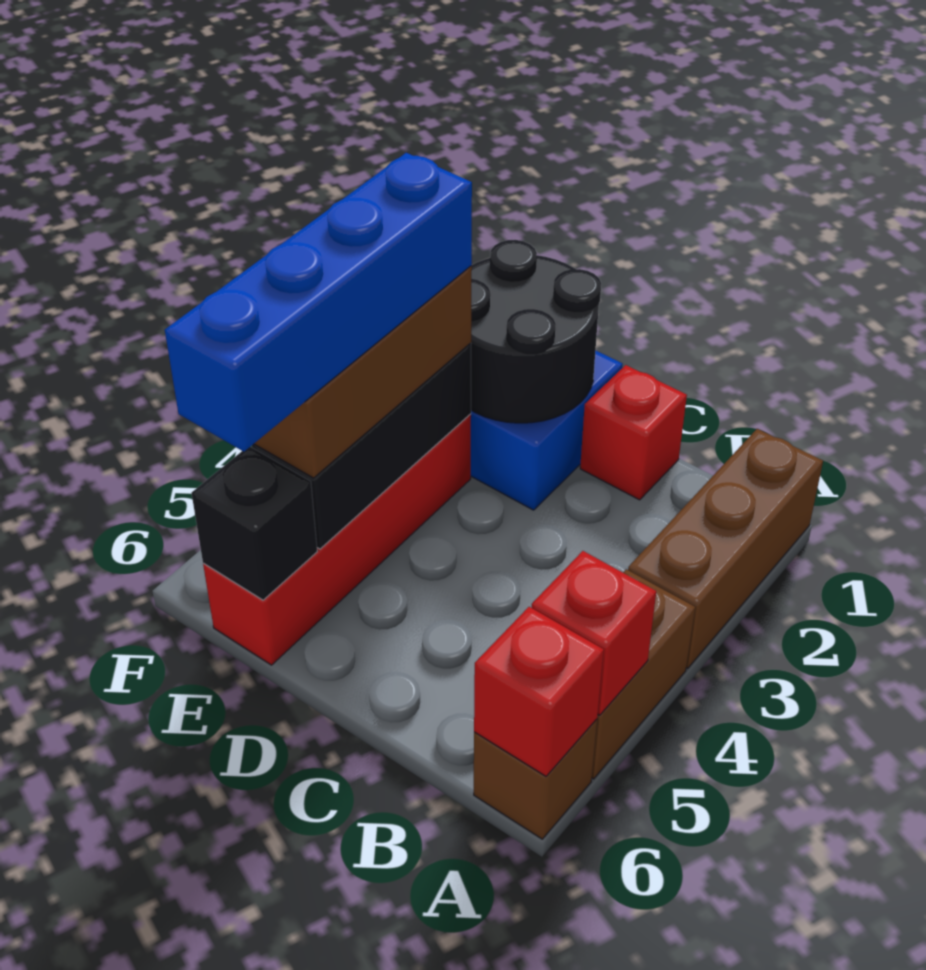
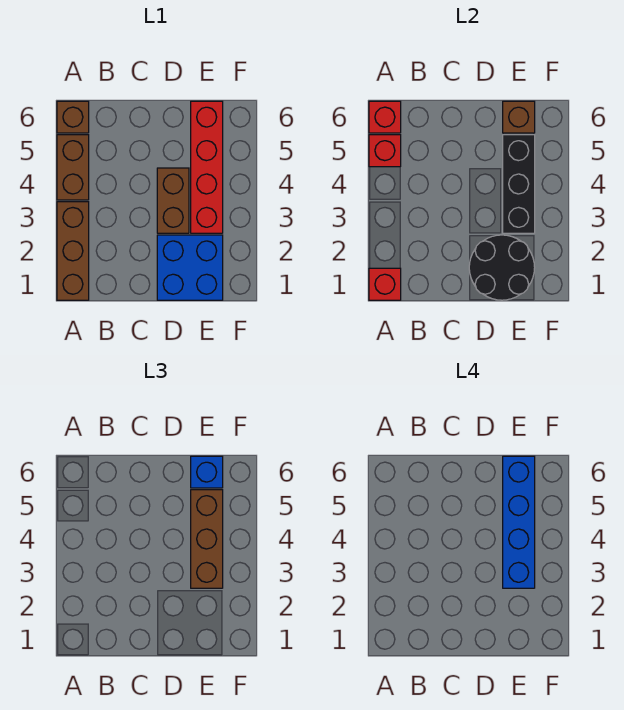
red brick C1 level 1 -> red brick A1 level 2
none -> brown brick D3:D4 level 1
black brick E6 level 2 -> brown brick E6 level 2
none -> blue brick E6 level 3

